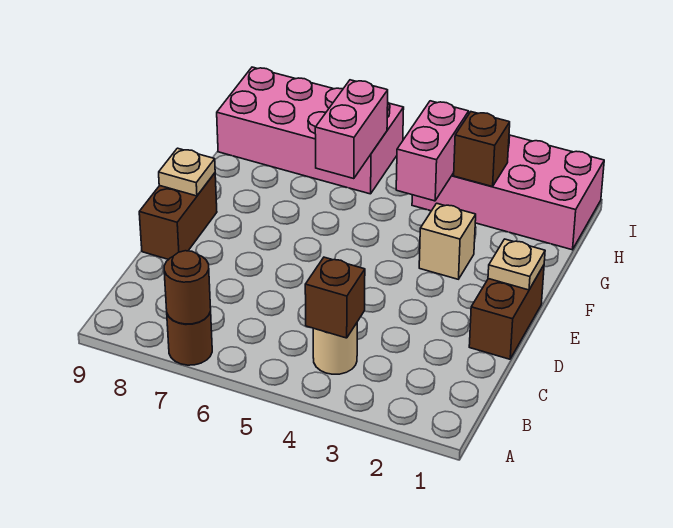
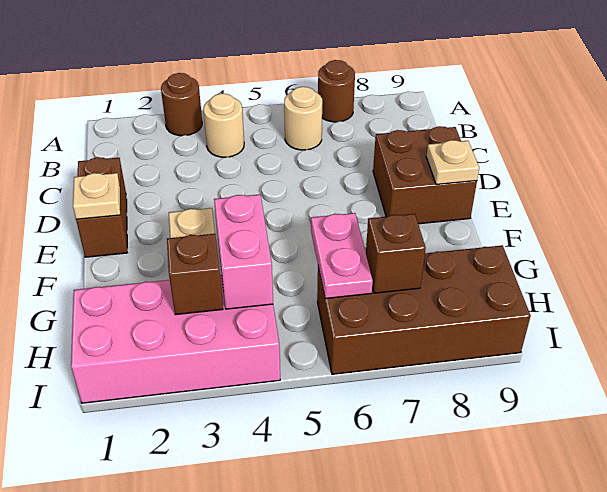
brown round brick A7 level 2 -> brown round brick A3 level 1
brown brick B4 level 2 -> brown brick H7 level 2
none -> tan round brick B6 level 1
brown brick D9:E9 level 1 -> brown brick D8:E9 level 1
pink brick G6:H6 level 2 -> pink plate G6:H6 level 2
pink brick H6:I9 level 1 -> brown brick H6:I9 level 1

